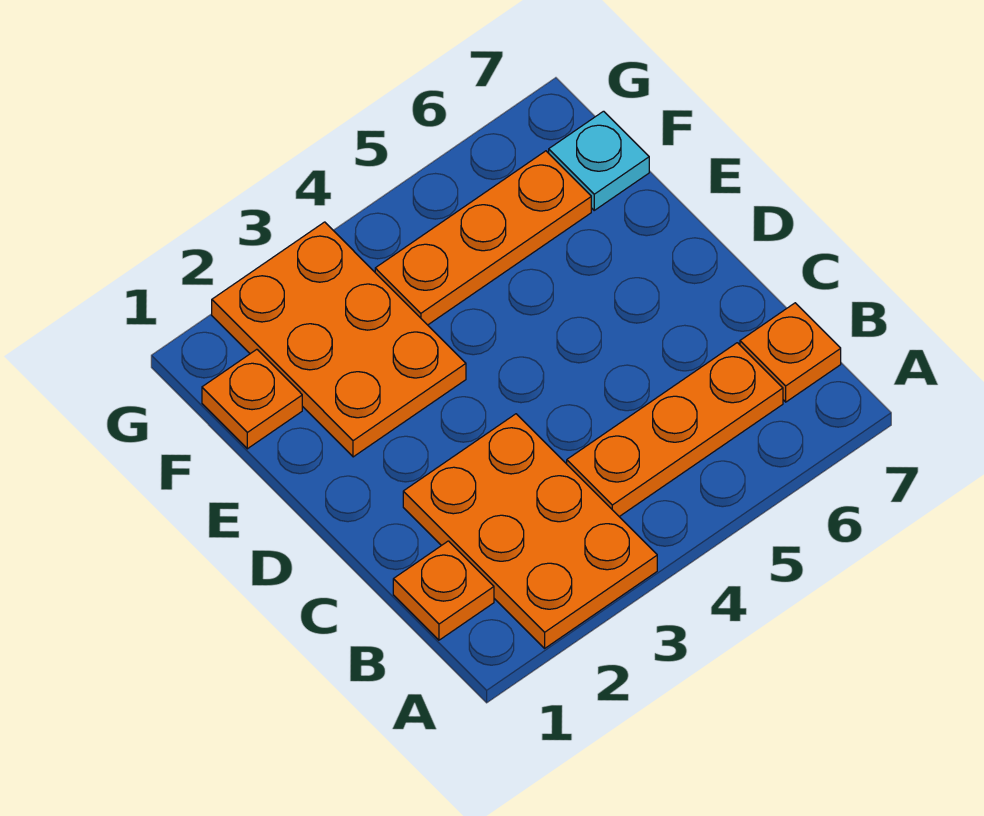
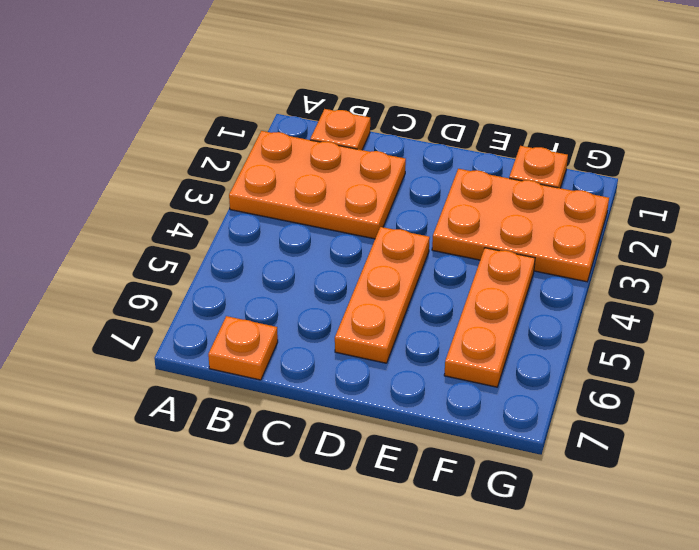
orange plate B4:B6 level 1 -> orange plate D4:D6 level 1
cyan plate F7 level 1 -> none

